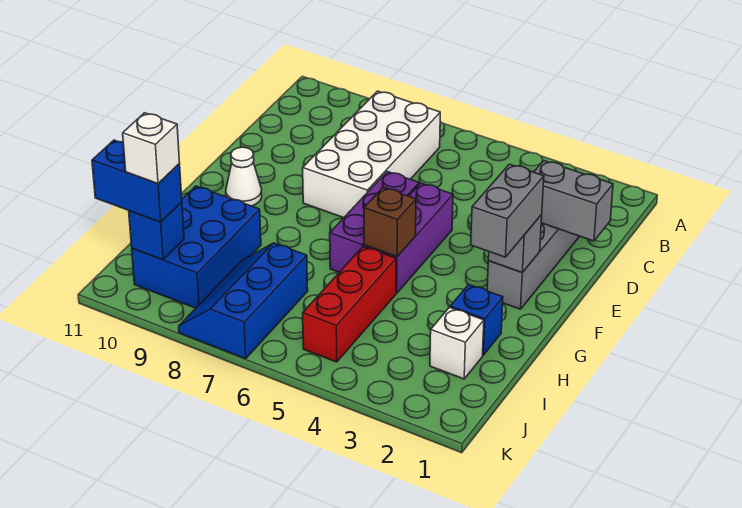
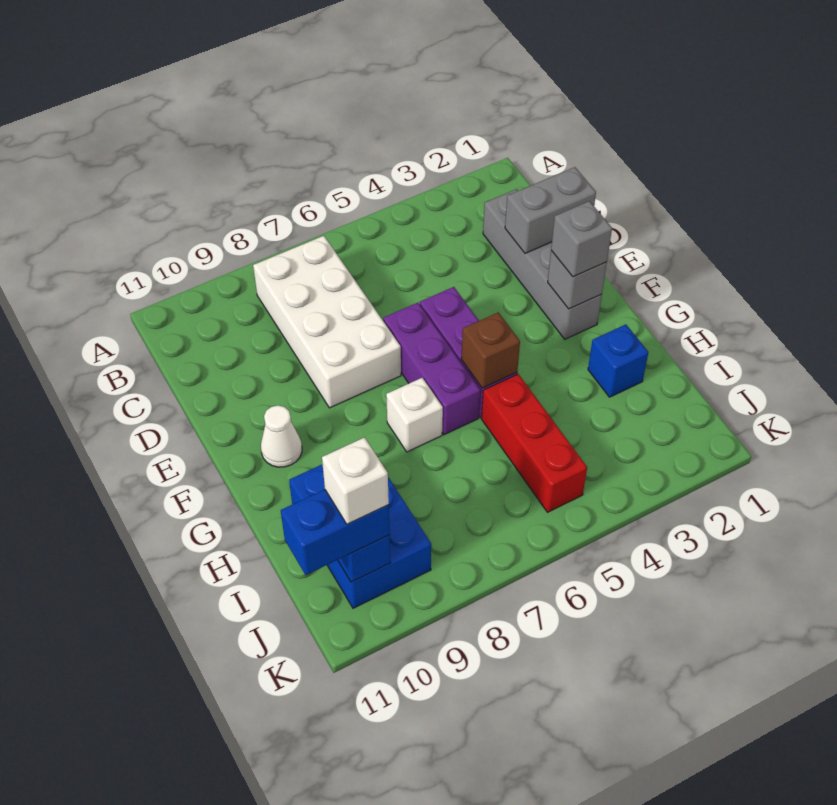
grey brick F2:G2 level 3 -> grey brick F2 level 3
white brick I2 level 1 -> white brick G7 level 1
blue slope I7:K8 level 1 top 7 -> none

